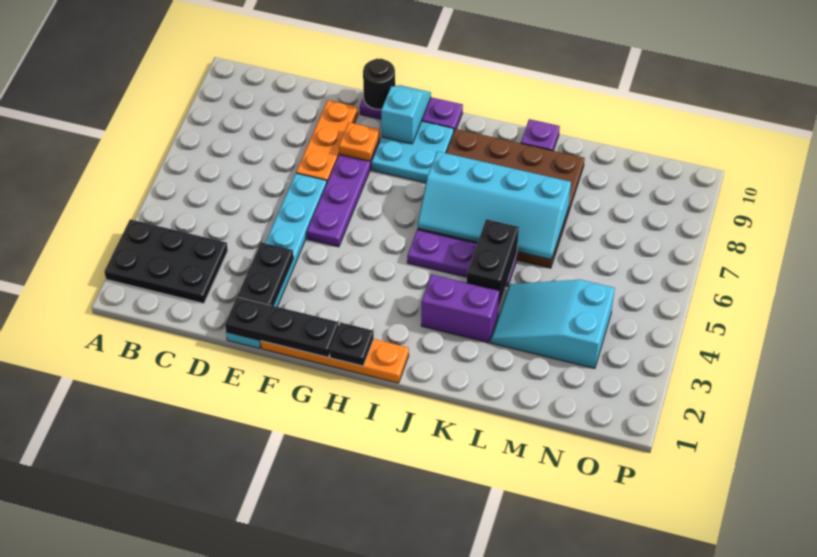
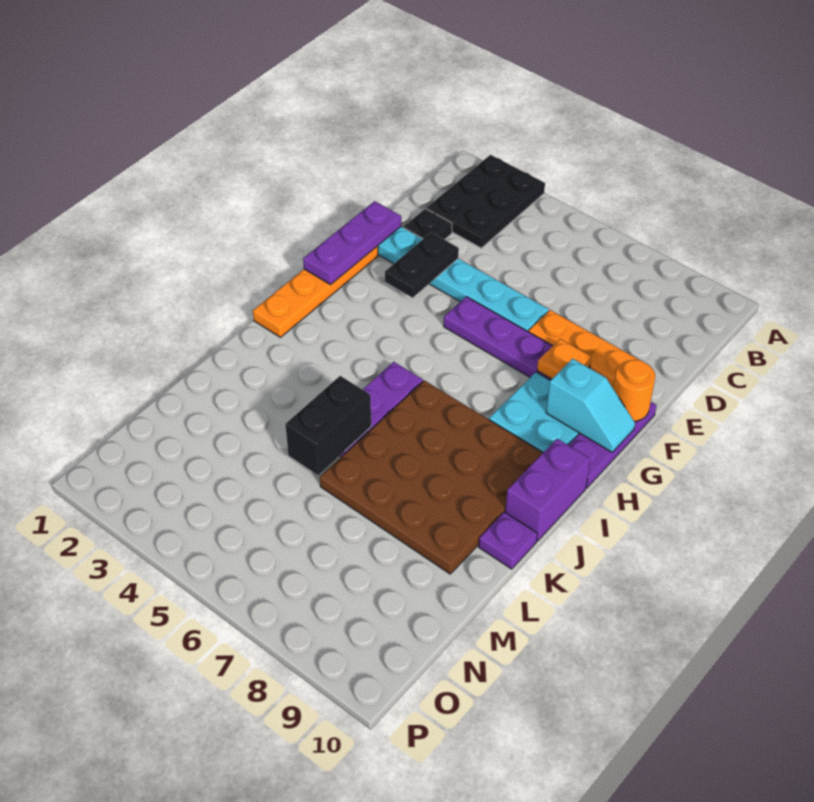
black plate E1:G1 level 2 -> purple plate E1:G1 level 2
black plate E2:E3 level 2 -> black plate E3:F3 level 2
black round brick F10 level 2 -> orange round brick F10 level 2
black plate H1 level 2 -> black plate D2 level 1
cyan slope I6:L7 level 2 top 7 -> none
purple brick J3:K3 level 1 -> purple brick I10:J10 level 1
black brick K4:K5 level 2 -> black brick K5:L5 level 2
cyan slope L3:N4 level 1 top N -> none

